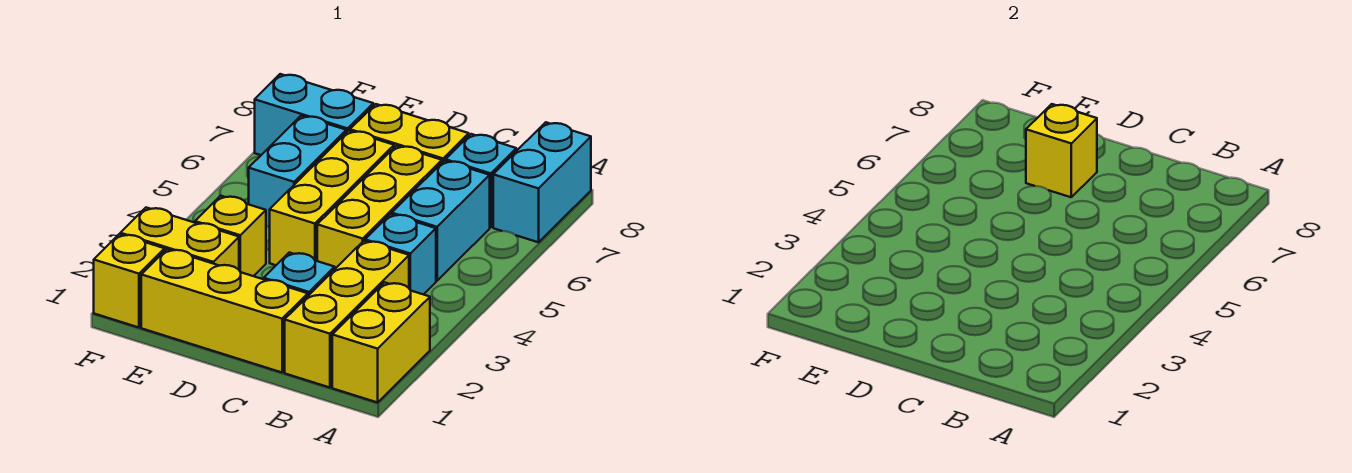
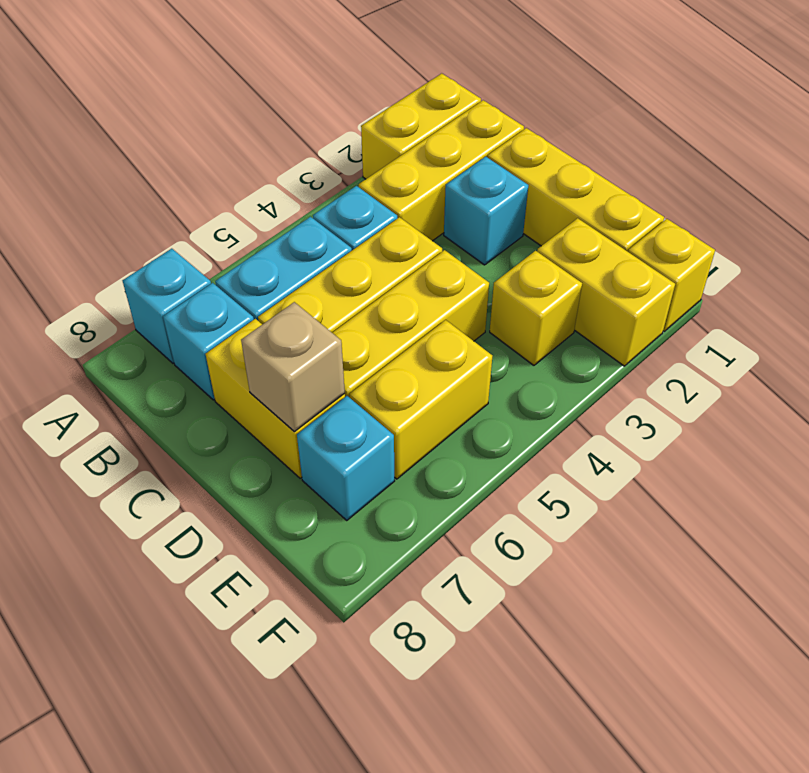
cyan brick A7:A8 level 1 -> cyan brick A7 level 1
yellow brick D7 level 2 -> tan brick D7 level 2
cyan brick E5:E6 level 1 -> yellow brick E5:E6 level 1
cyan brick E7:F7 level 1 -> cyan brick E7 level 1

